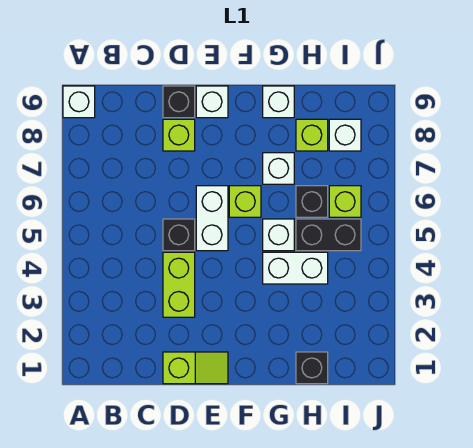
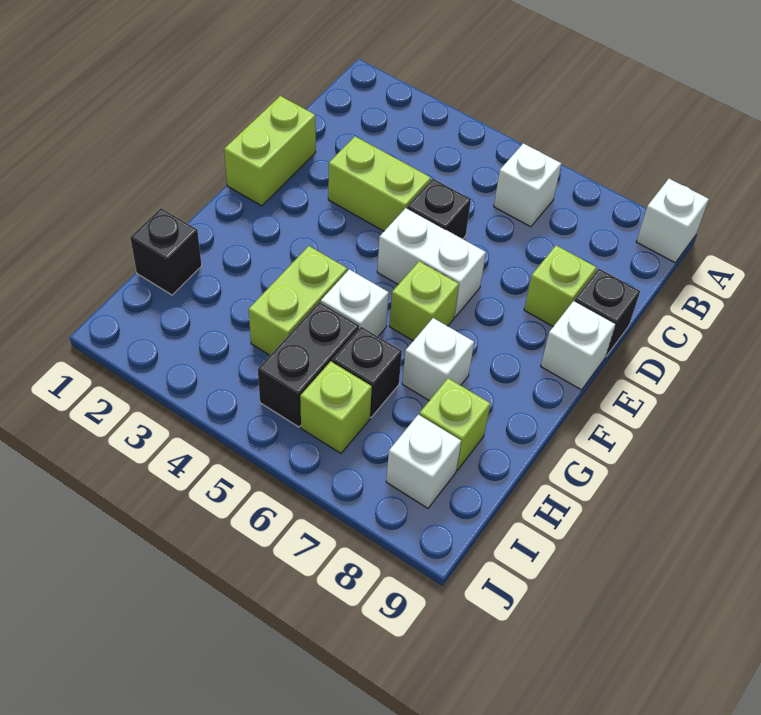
lime slope D1:E1 level 1 top D -> lime brick D1:E1 level 1
white brick G4:H4 level 1 -> lime brick G4:H4 level 1
white brick G9 level 1 -> white brick B6 level 1

